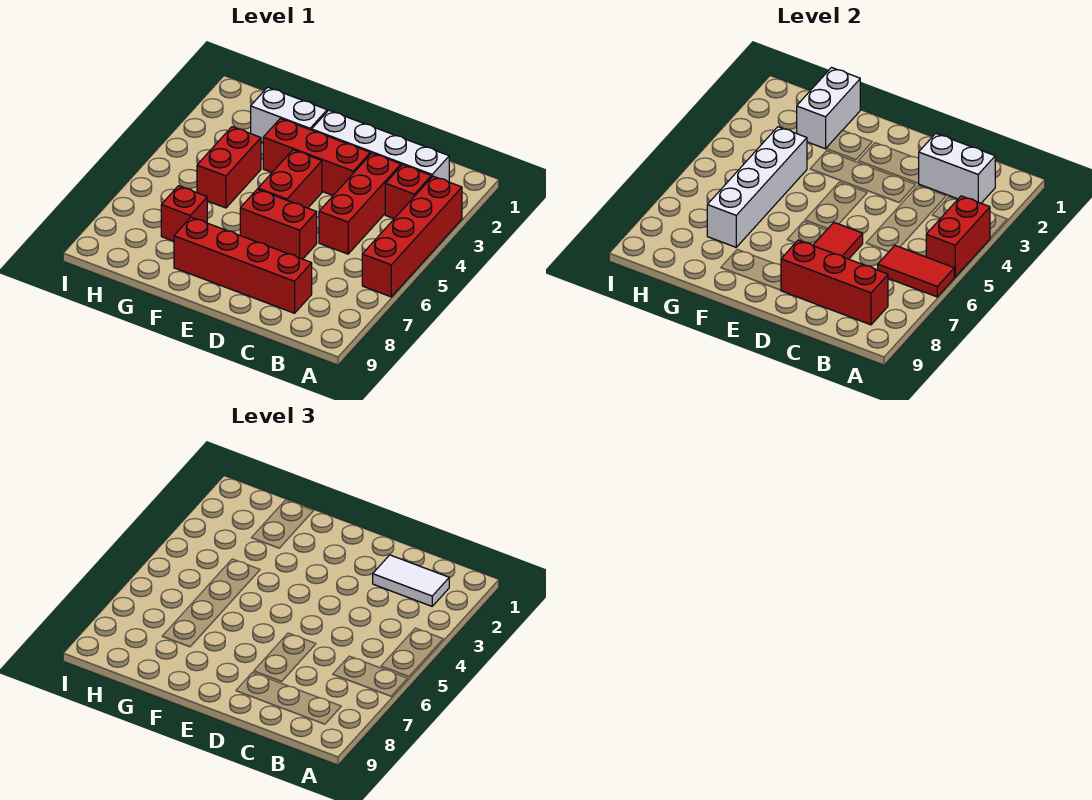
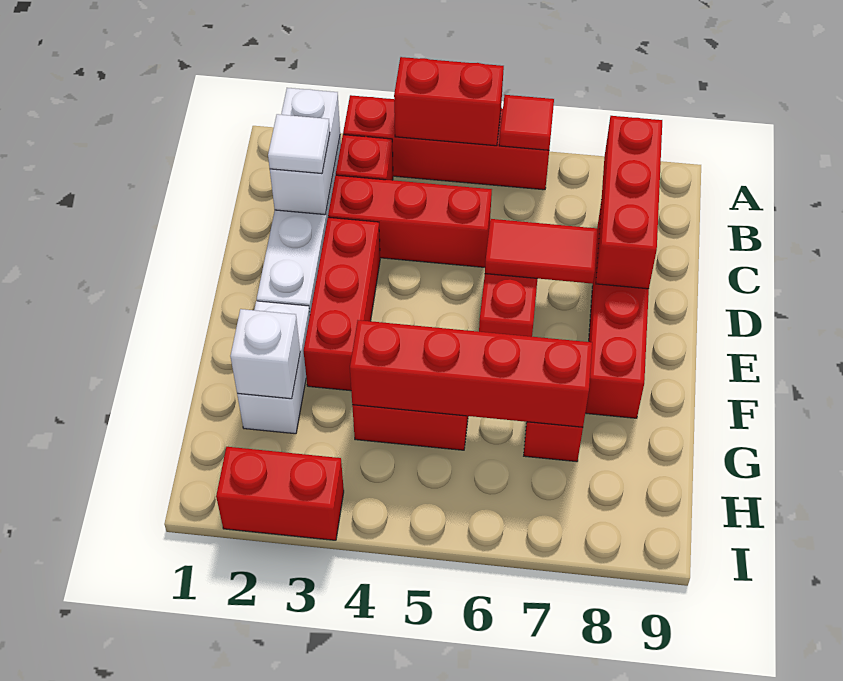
red tile A6:B6 level 2 -> red tile A6 level 2
white tile B2:C2 level 3 -> white tile C2 level 3
red brick E4:E5 level 1 -> red brick I2:I3 level 1
white brick G1:G2 level 2 -> white brick G2 level 2
white brick G4:G7 level 2 -> red brick G4:G7 level 2

